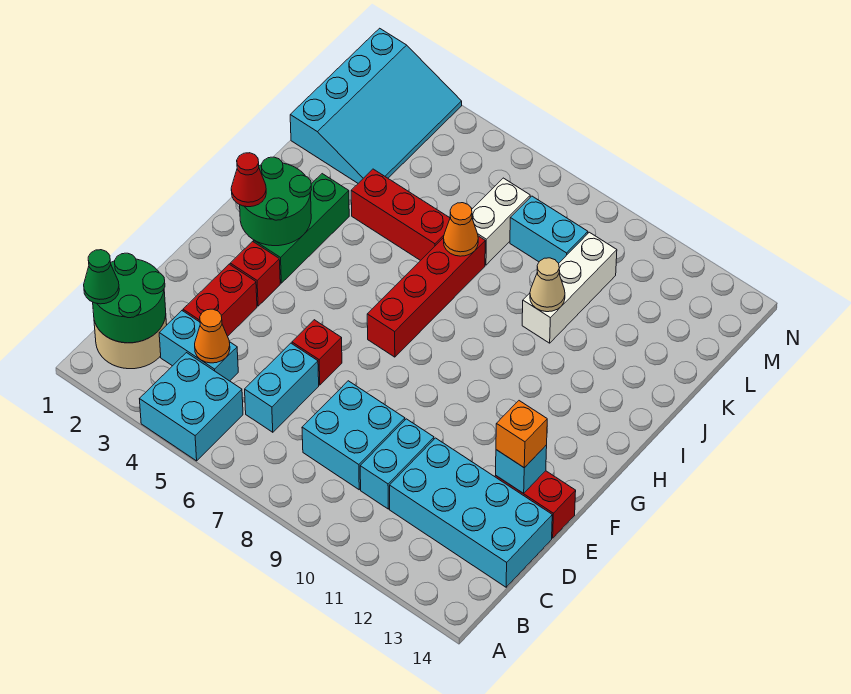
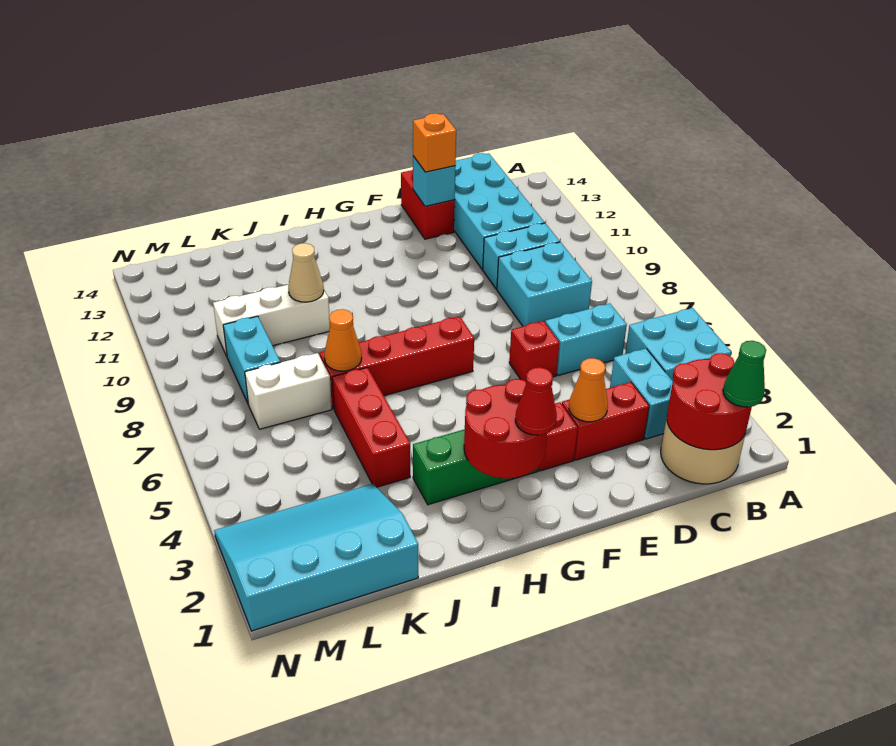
green round brick B1:C2 level 2 -> red round brick B1:C2 level 2
orange cone C4 level 2 -> orange cone E3 level 2
green round brick G2:H3 level 2 -> red round brick G2:H3 level 2

